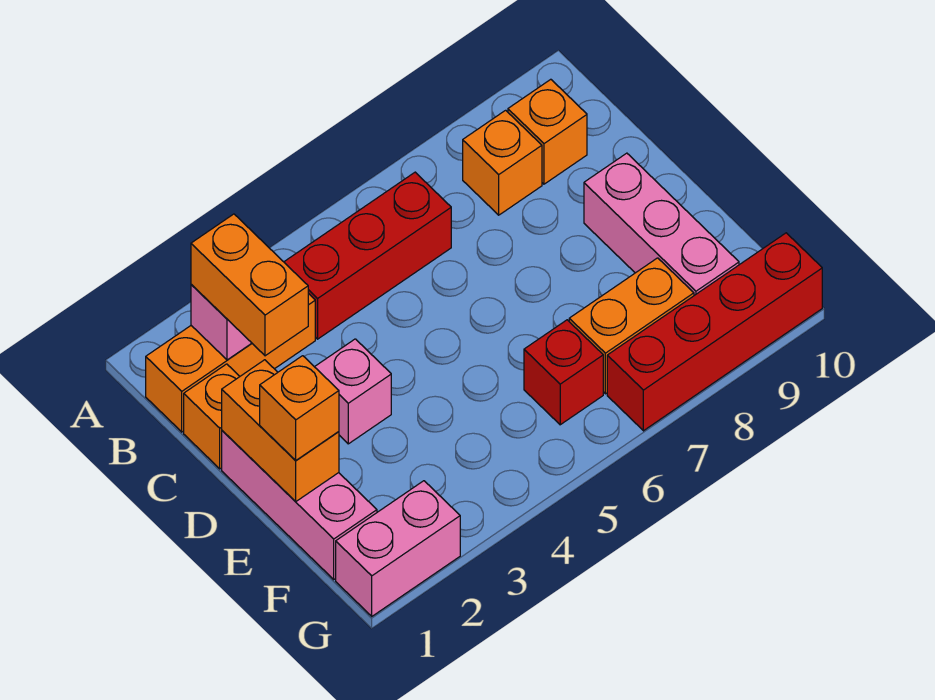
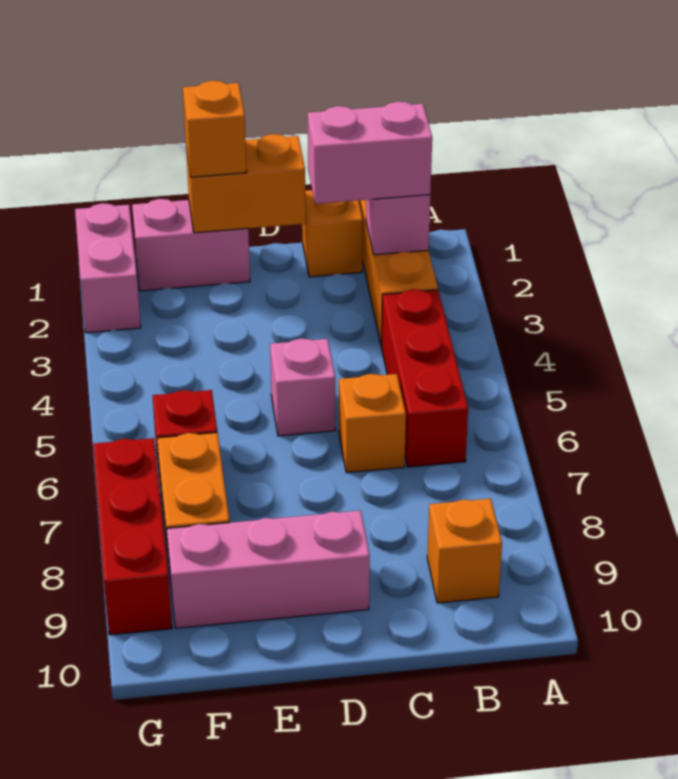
orange brick B2:C2 level 3 -> pink brick B2:C2 level 3
orange brick B8 level 1 -> orange brick C6 level 1
pink brick D1:F1 level 1 -> pink brick E1:F1 level 1
pink brick D3 level 1 -> pink brick D5 level 1
red brick G7:G10 level 1 -> red brick G7:G9 level 1

